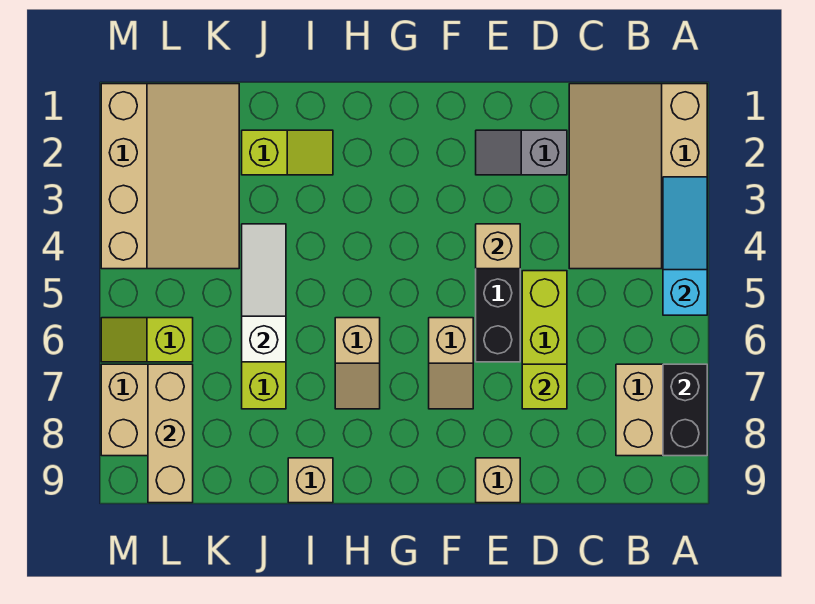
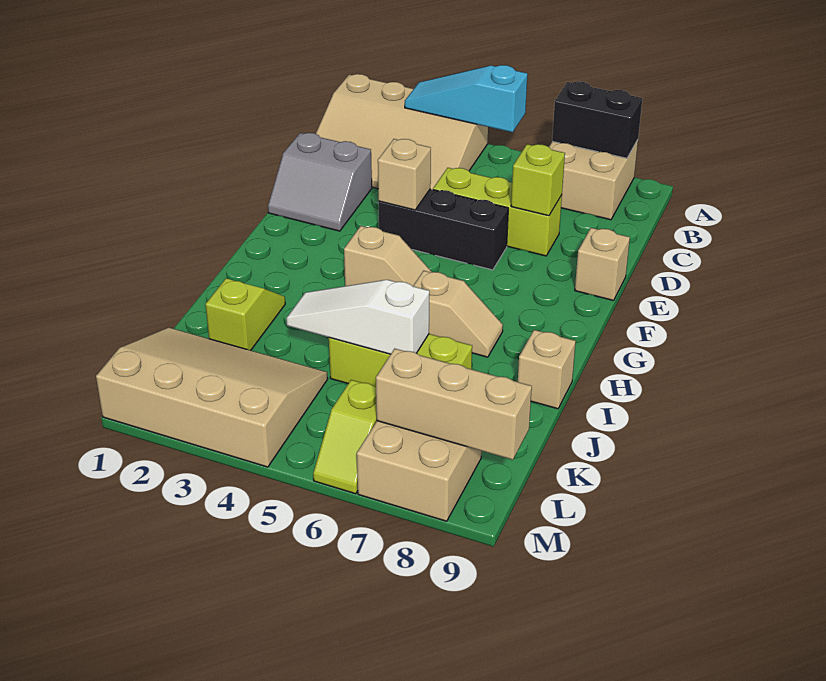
grey slope D2:E2 level 1 top D -> grey slope D1:E2 level 1 top D
tan slope F6:F7 level 1 top 6 -> tan slope G4:G5 level 1 top 4

